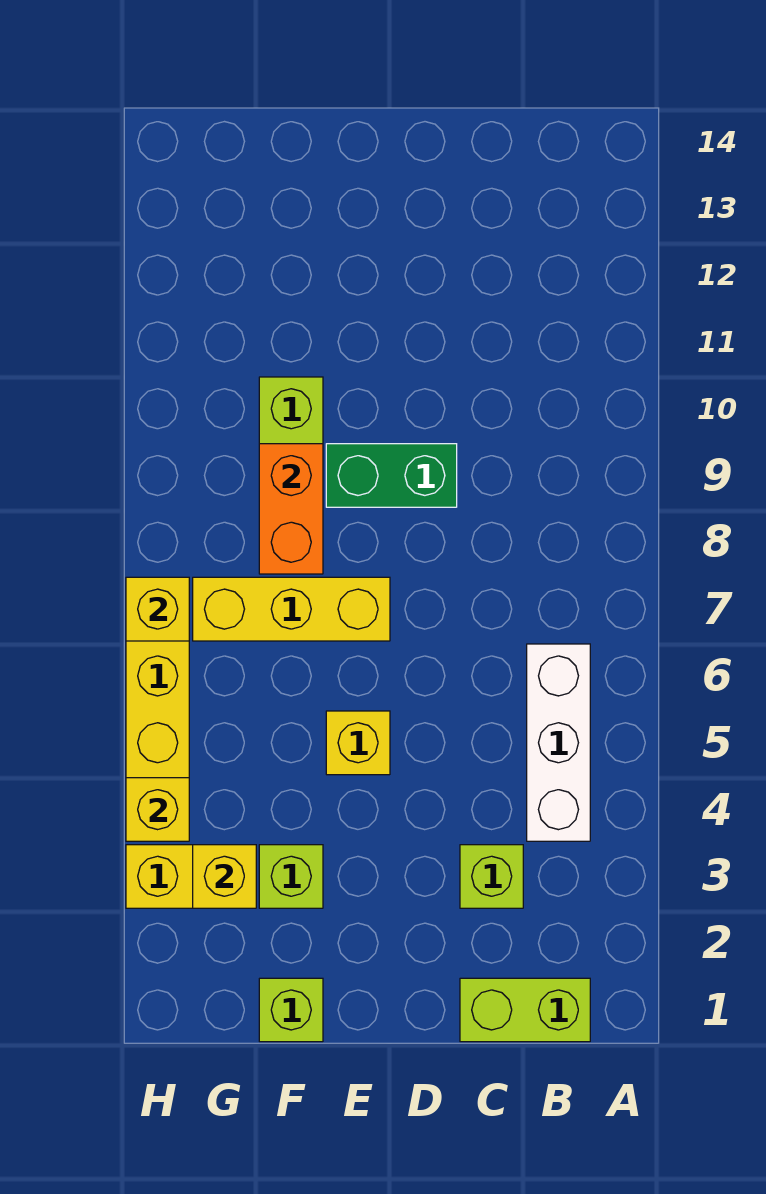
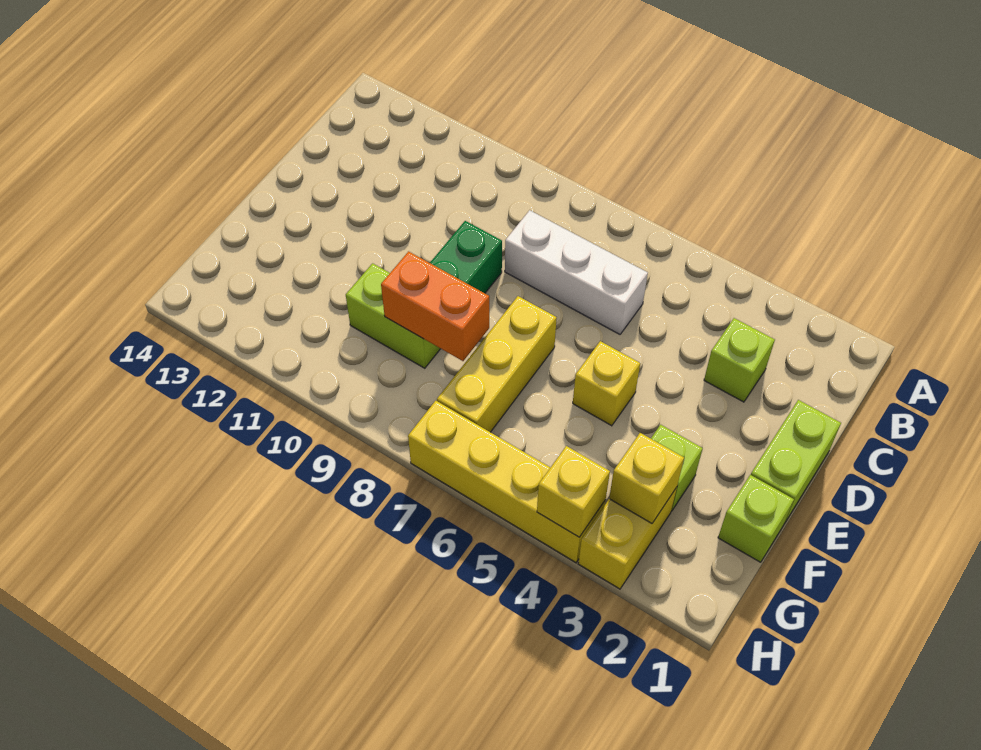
lime brick B1:C1 level 1 -> lime brick D1:E1 level 1
white brick B4:B6 level 1 -> white brick C6:C8 level 1
yellow brick H7 level 2 -> none

